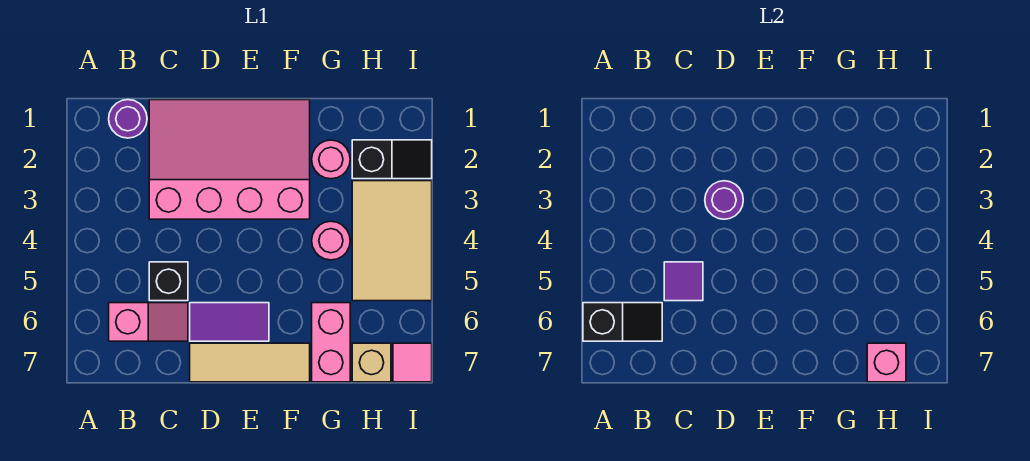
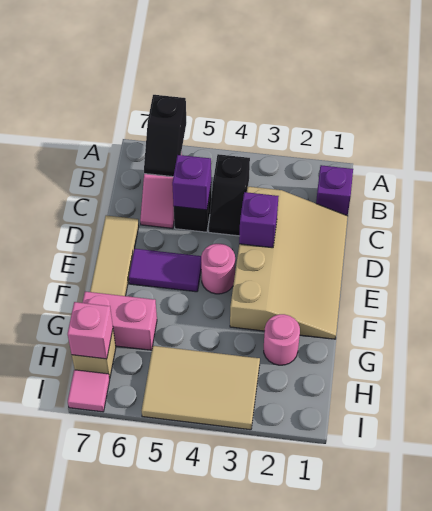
purple round brick B1 level 1 -> purple brick B1 level 1
pink slope C1:F3 level 1 top 3 -> tan slope C1:F3 level 1 top 3
purple tile C5 level 2 -> purple brick C5 level 2
purple round brick D3 level 2 -> purple brick D3 level 2
purple tile D6:E6 level 1 -> purple tile E5:E6 level 1
pink round brick G4 level 1 -> pink round brick E4 level 1
black slope H2:I2 level 1 top H -> black slope B4:C4 level 1 top B

